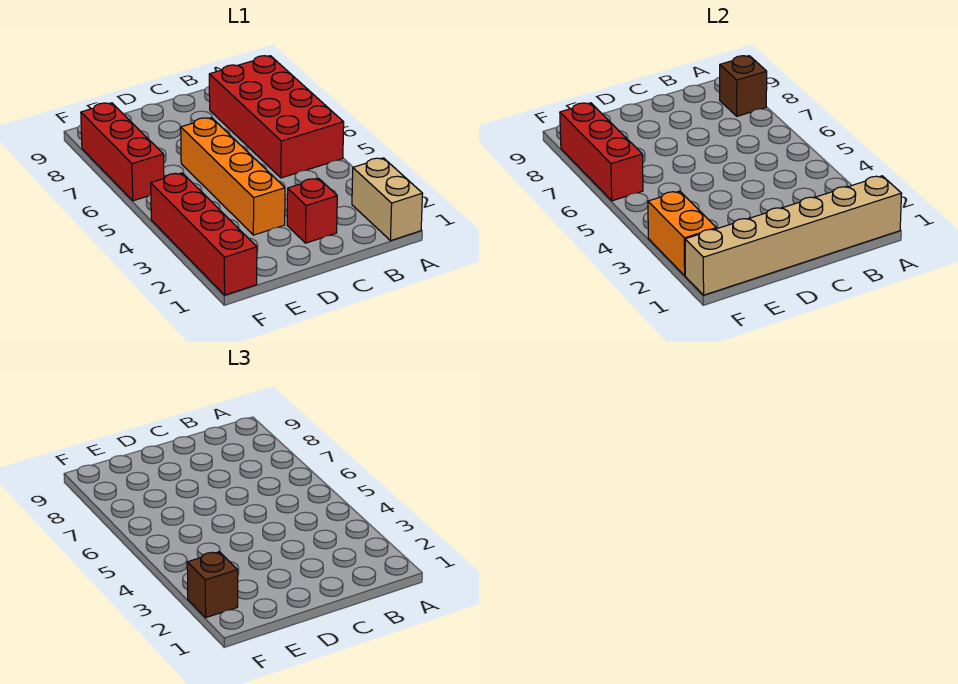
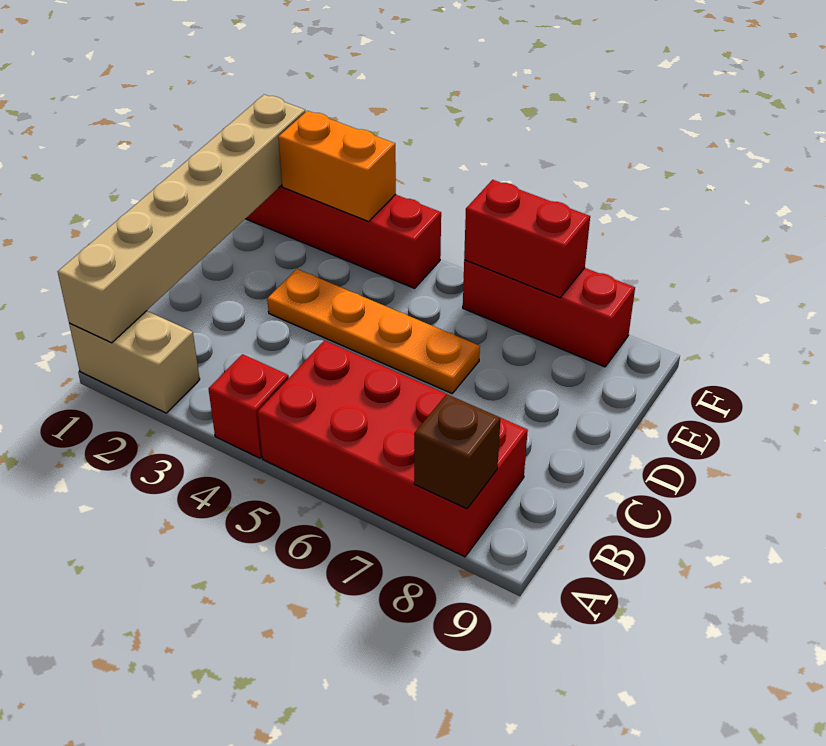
red brick C2 level 1 -> red brick A4 level 1
orange brick D3:D6 level 1 -> orange plate D3:D6 level 1
brown brick F2 level 3 -> none
red brick F6:F8 level 2 -> red brick F6:F7 level 2

